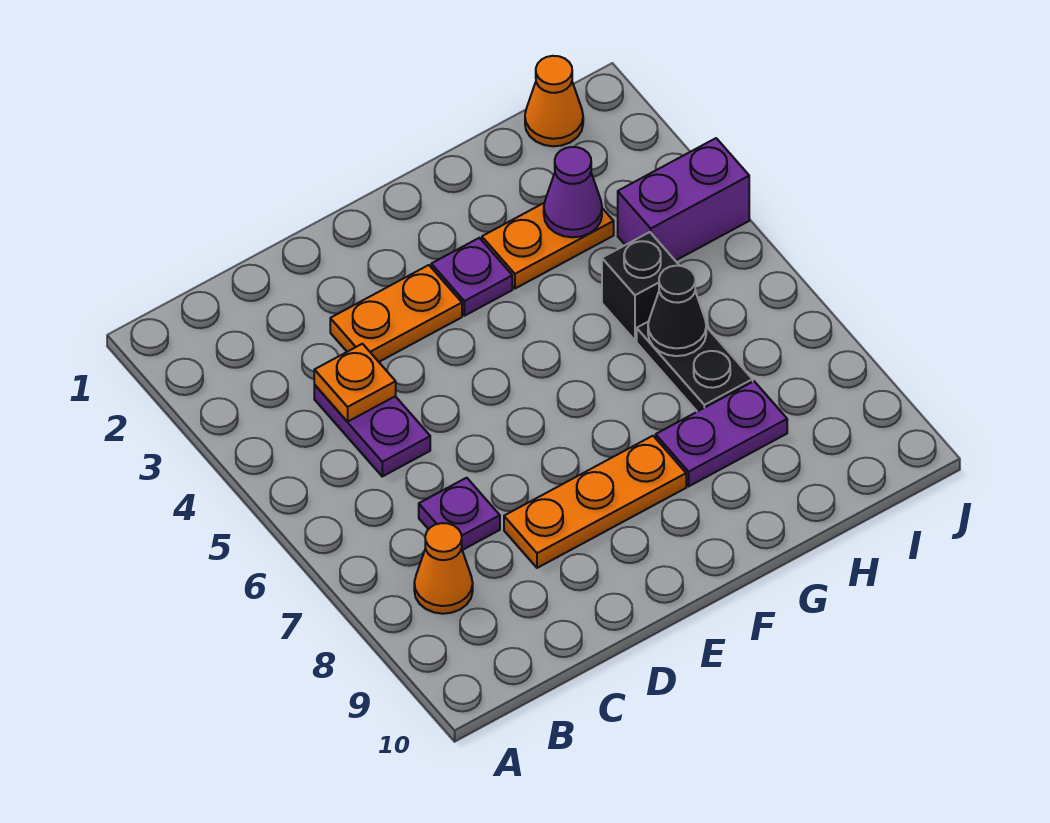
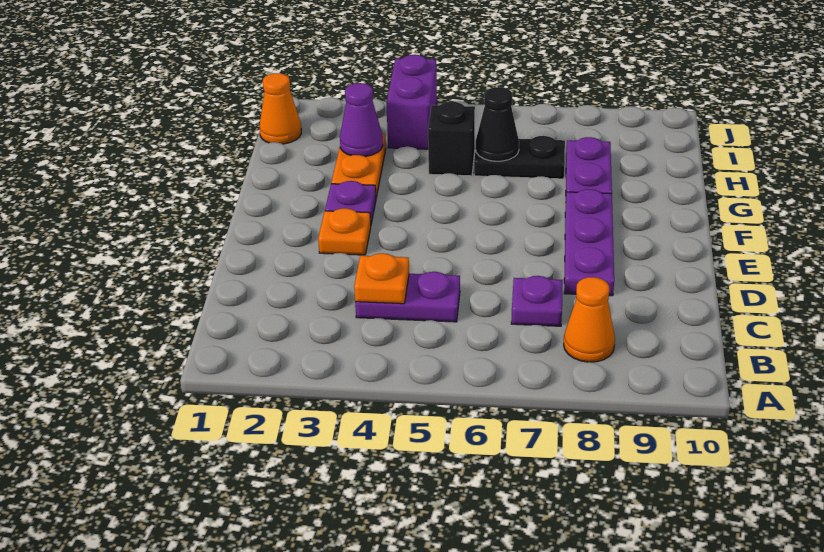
orange plate D3:E3 level 1 -> orange plate E3 level 1
orange plate D8:F8 level 1 -> purple plate D8:F8 level 1

